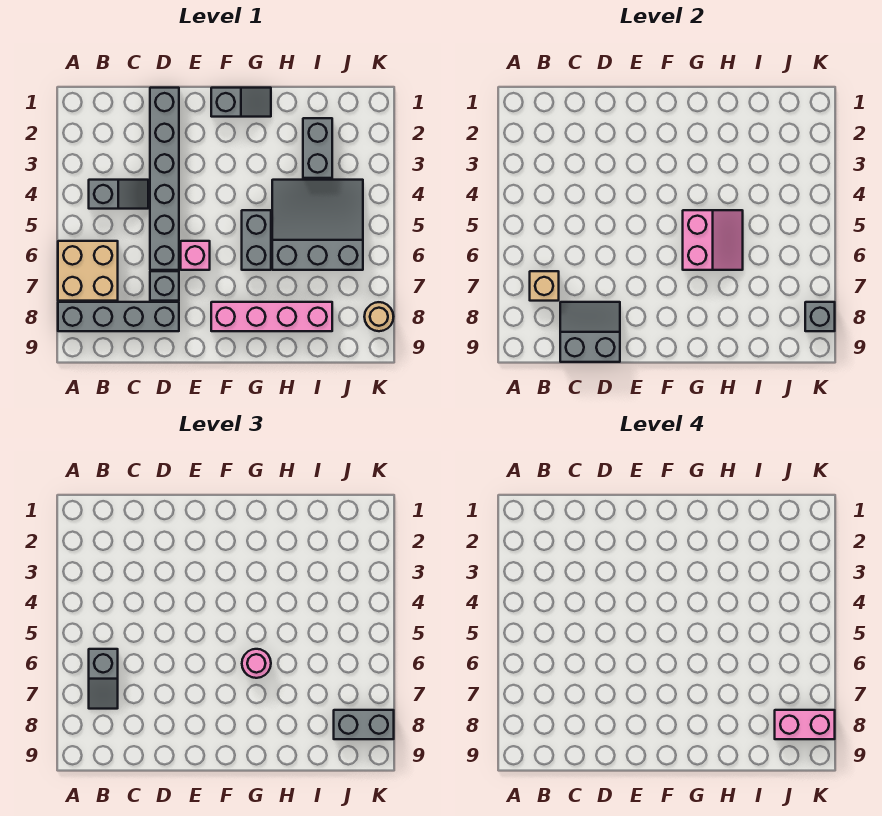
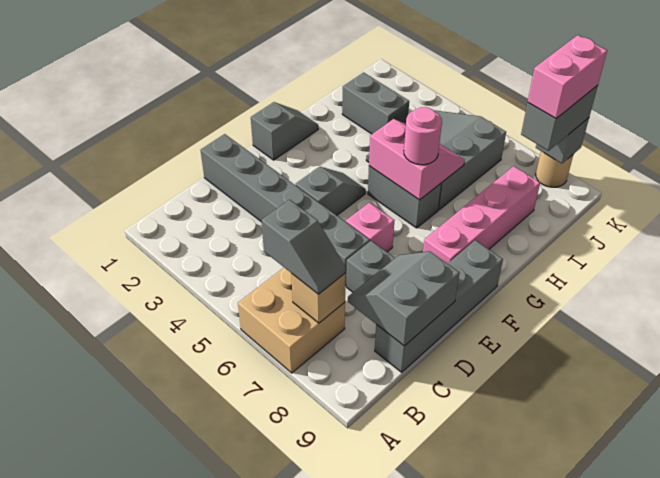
grey brick A8:D8 level 1 -> grey brick C9:F9 level 1
grey slope B4:C4 level 1 top B -> grey slope E4:F4 level 1 top E

